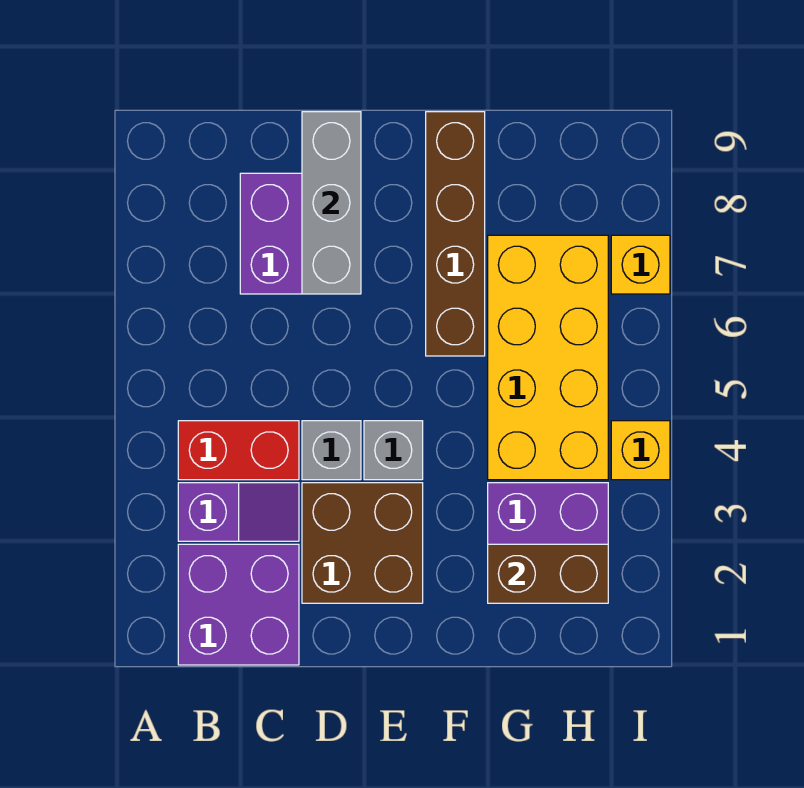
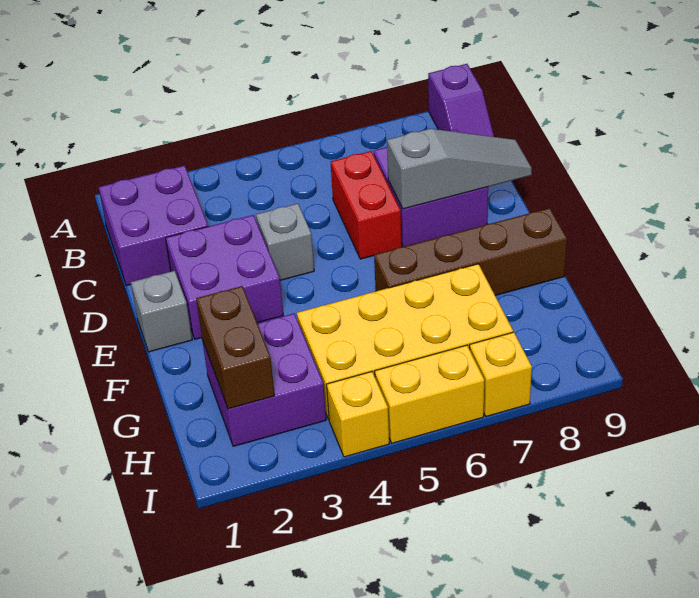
purple slope B3:C3 level 1 top B -> purple slope A9:B9 level 1 top A
red brick B4:C4 level 1 -> red brick C6:D6 level 1
brown brick D2:E3 level 1 -> purple brick D2:E3 level 1
grey brick D7:D9 level 2 -> grey slope D7:D9 level 2 top 7
grey brick E4 level 1 -> grey brick E1 level 1
none -> yellow brick I5:I6 level 1

